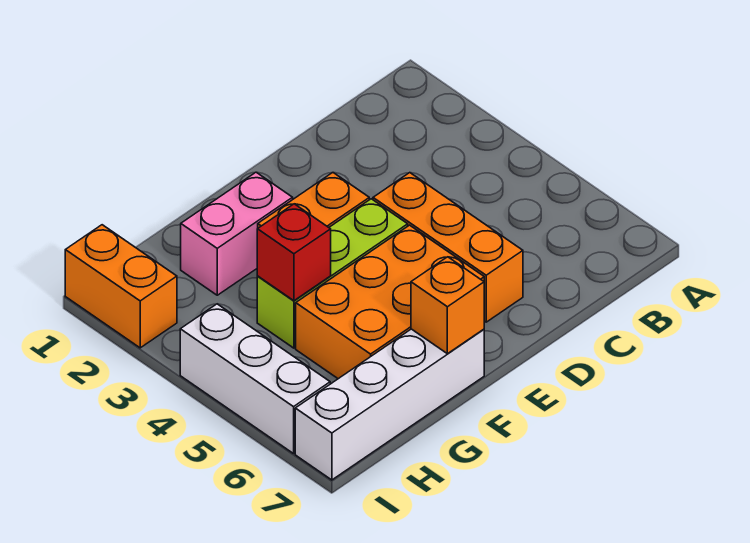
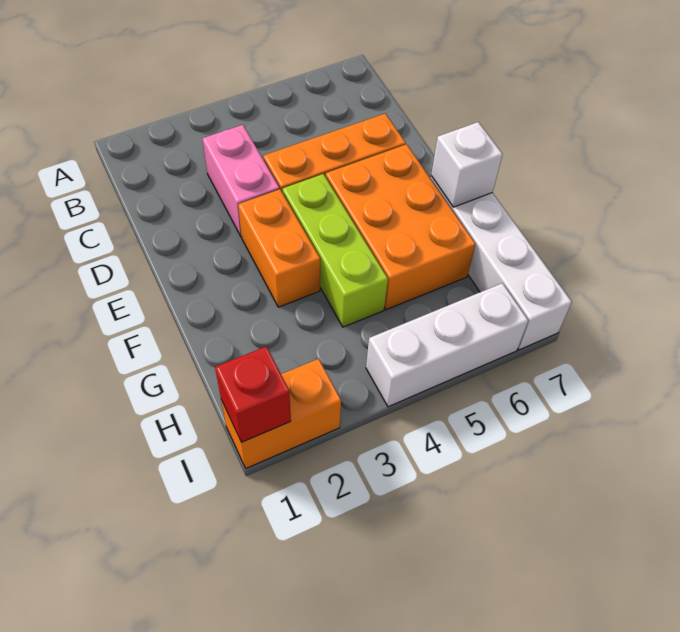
pink brick F2:G2 level 1 -> pink brick C3:D3 level 1
orange brick F7 level 2 -> white brick F7 level 2
red brick G4 level 2 -> red brick I1 level 2

